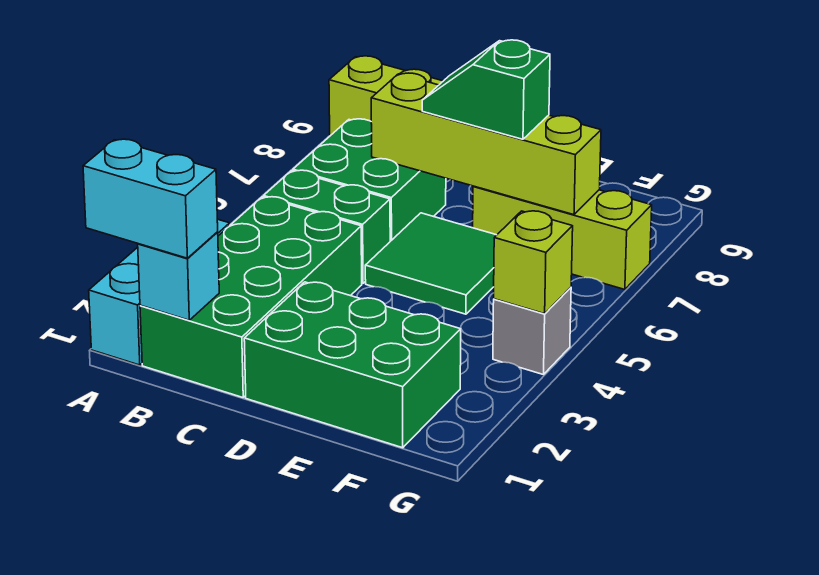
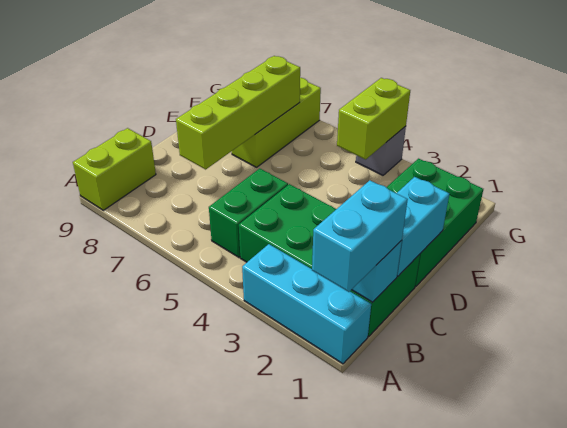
green brick B6:C7 level 1 -> none
none -> cyan brick C1:D1 level 2
green tile D5:E6 level 1 -> none
green slope D7:E7 level 3 top E -> none
lime brick G4 level 2 -> lime brick F4:G4 level 2

